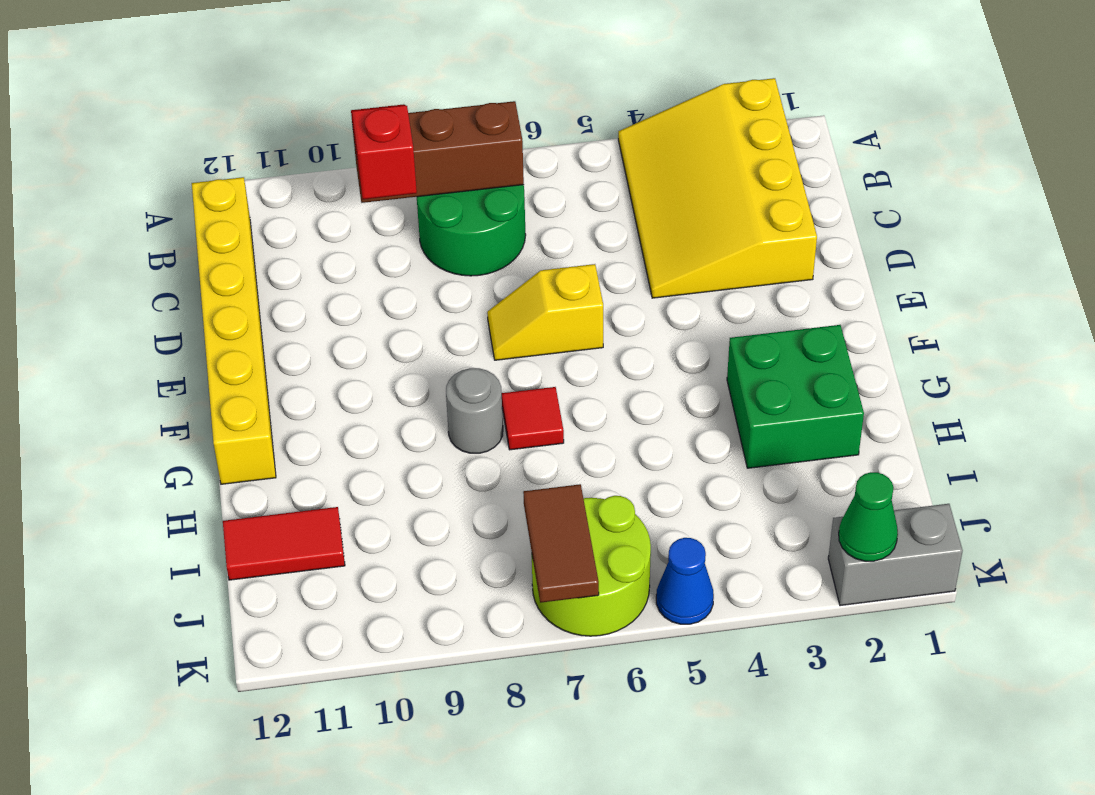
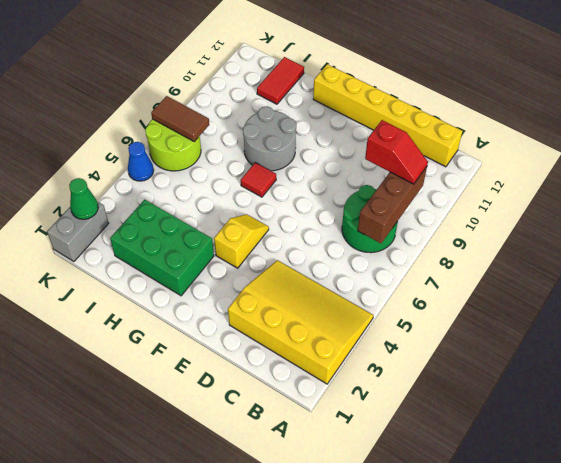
yellow slope E6:E7 level 1 top 6 -> yellow slope F4:F5 level 1 top 4
green brick G2:H3 level 1 -> green brick G2:I3 level 1
grey round brick G8 level 1 -> grey round brick G8:H9 level 1

